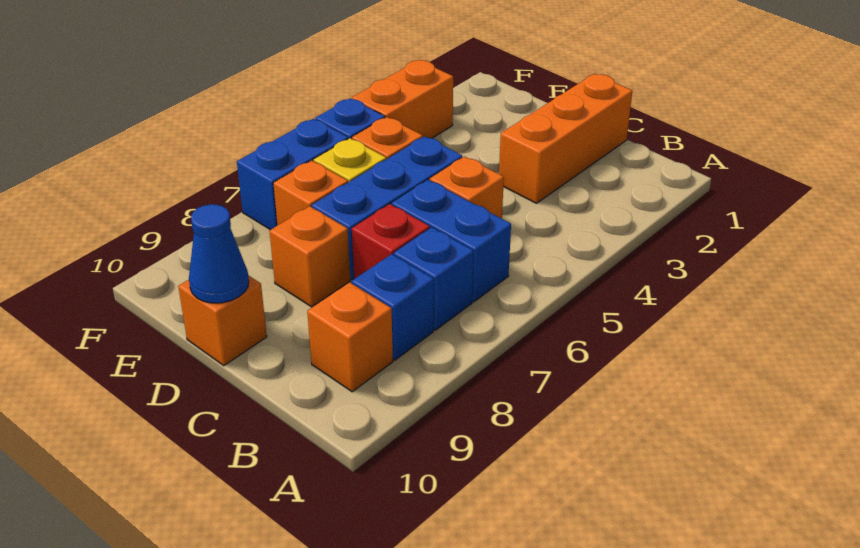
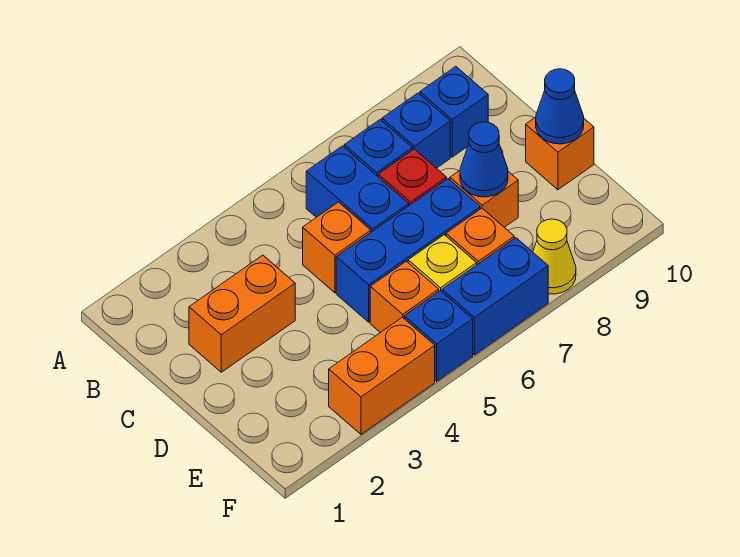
orange brick B9 level 1 -> blue brick B9 level 1
orange brick C1:C3 level 1 -> orange brick C2:C3 level 1
none -> blue cone D8 level 2
none -> yellow cone F8 level 1

